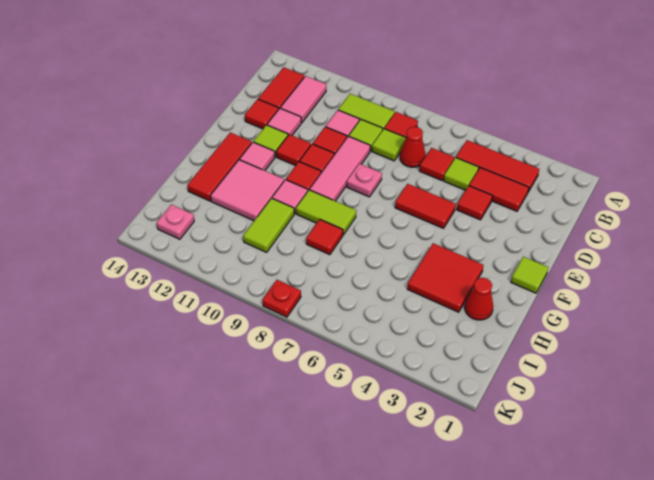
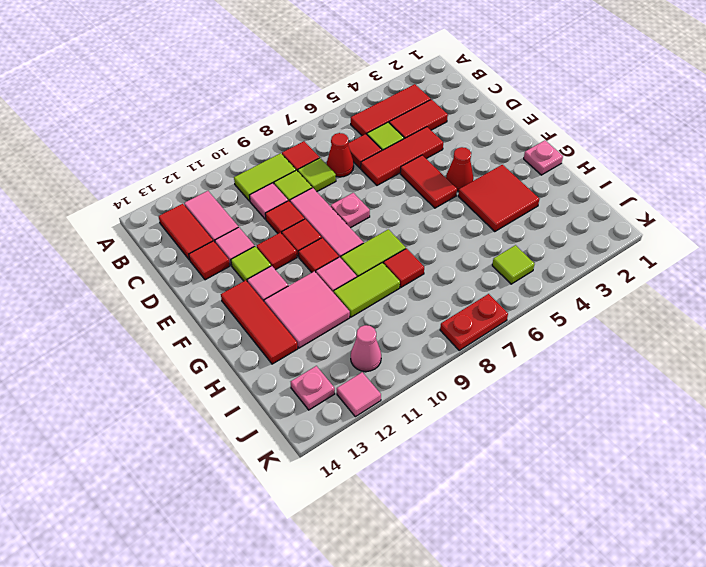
red tile D4 level 1 -> red tile D4:D6 level 1
red tile E5:E6 level 1 -> red tile E5:F5 level 1
lime tile F1 level 1 -> lime tile J5 level 1
none -> pink plate G1 level 1
red cone H2 level 1 -> red cone F4 level 1
lime tile H10:I10 level 1 -> lime tile H9:H10 level 1
none -> pink cone J11 level 1
red plate K8 level 1 -> red plate K7:K8 level 1
none -> pink tile K12 level 1

